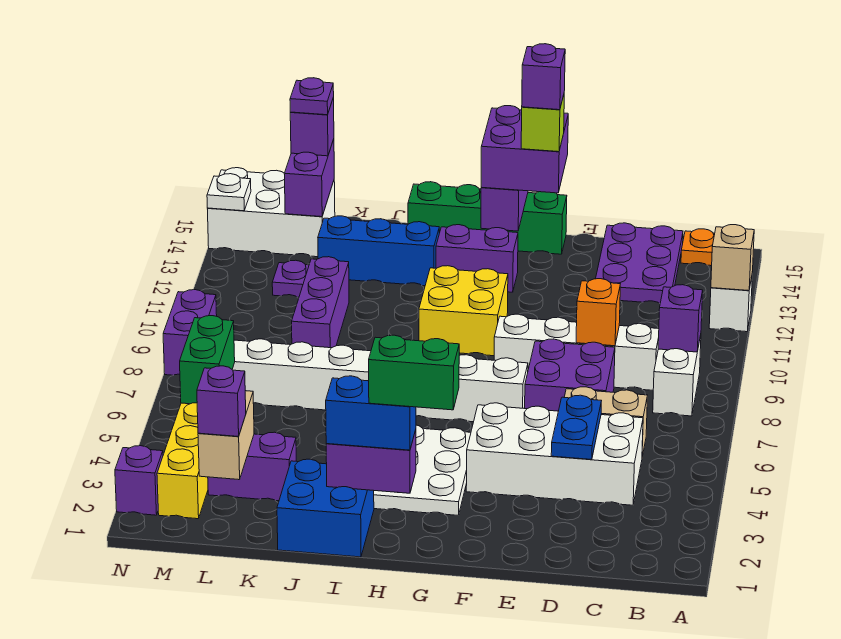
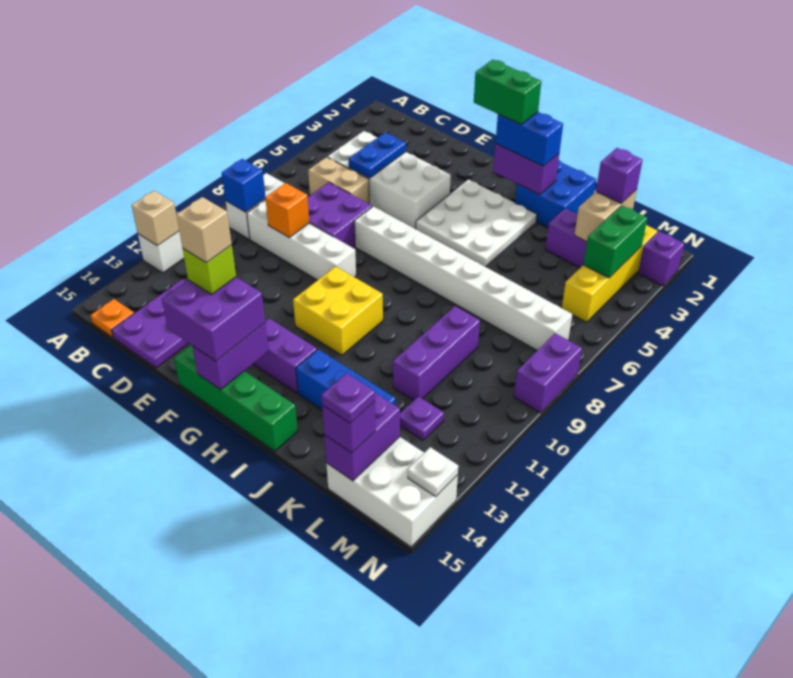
purple brick B9 level 2 -> blue brick B9 level 2
purple brick F14 level 5 -> tan brick F14 level 5
green brick M5:M6 level 2 -> green brick M3:M4 level 2

